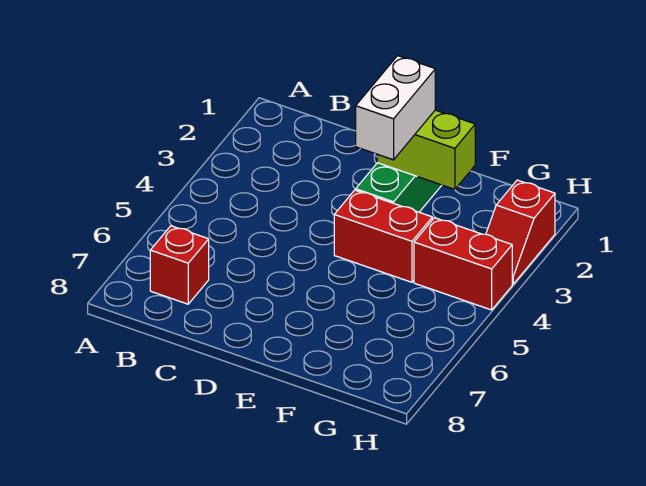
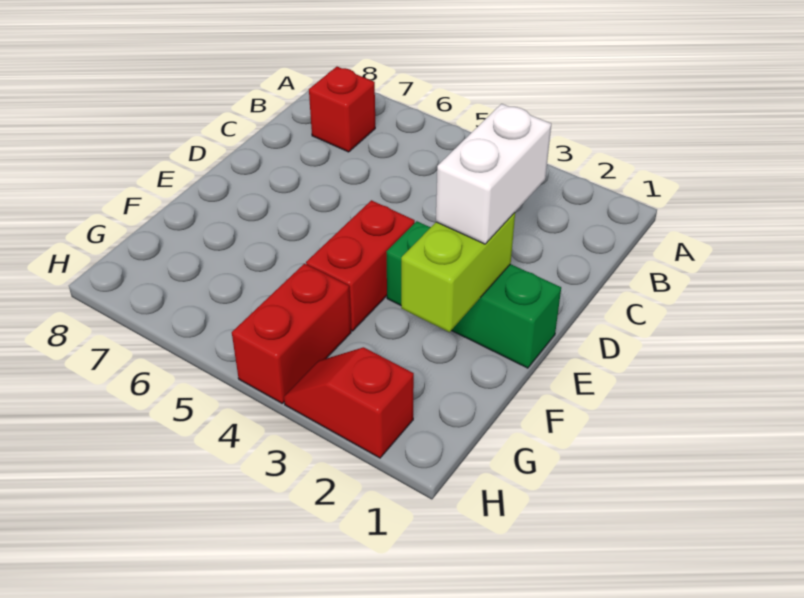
white brick E2:E3 level 3 -> white brick D2:E2 level 3

